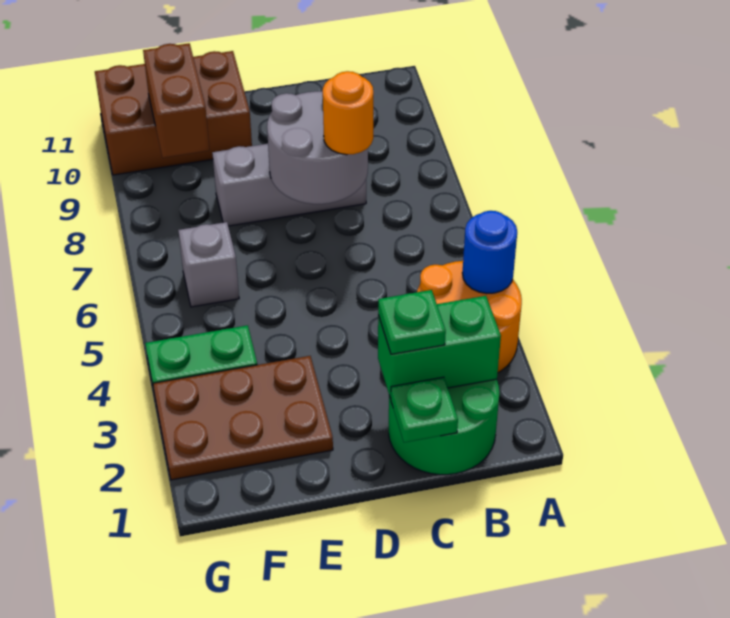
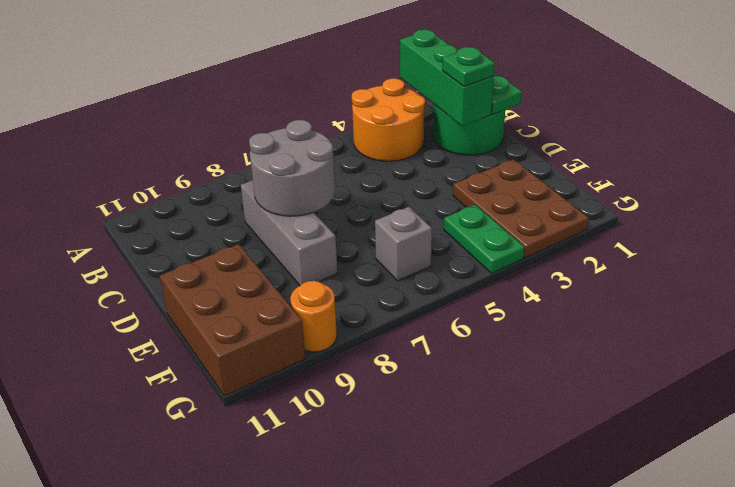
blue round brick A4 level 2 -> none
green brick B2:C2 level 2 -> green brick A2:C2 level 2
orange round brick C7 level 3 -> orange round brick G9 level 1
brown brick F9:F10 level 2 -> none

